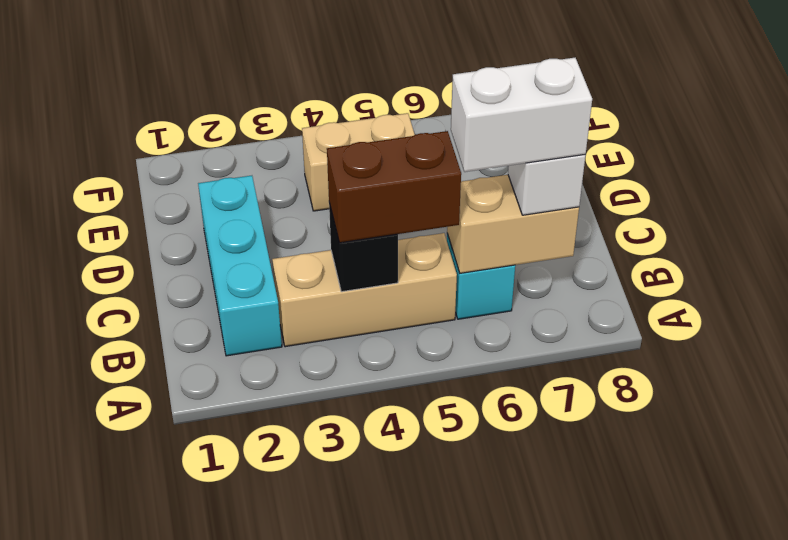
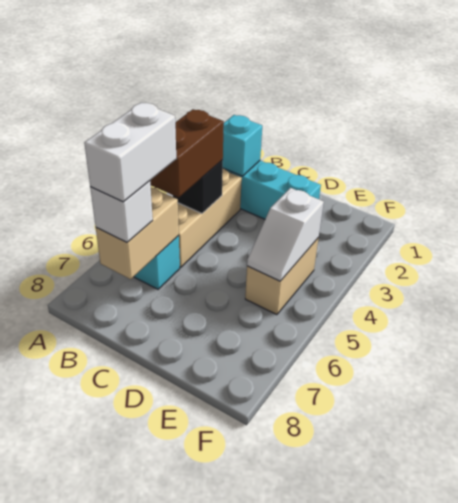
none -> cyan brick B2 level 2
none -> white slope E4:E5 level 2 top 4

